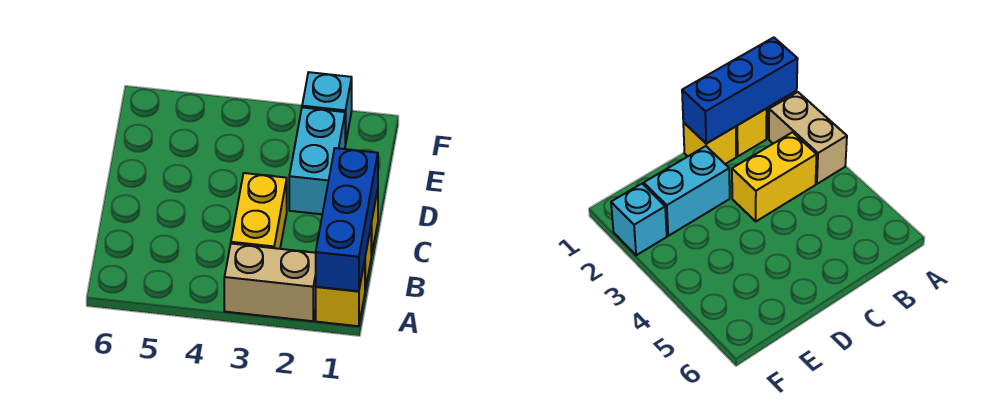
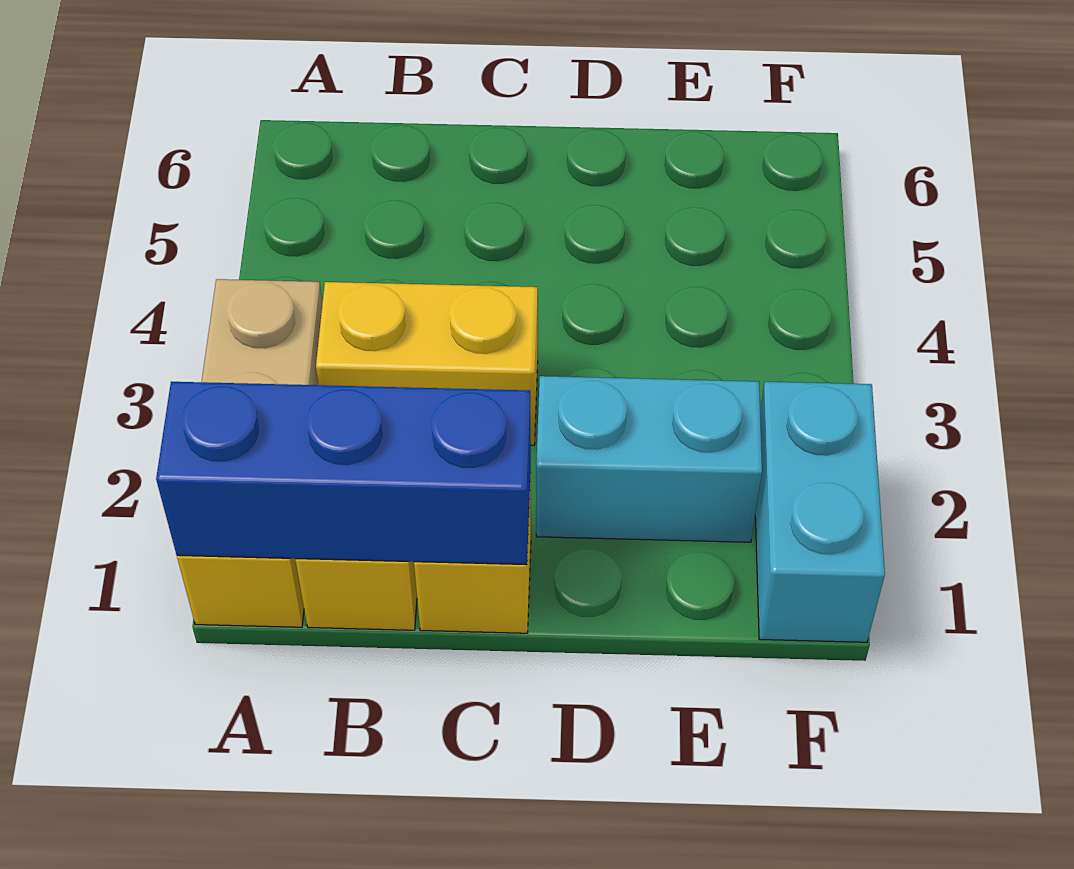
cyan brick F2 level 1 -> cyan brick F1:F2 level 1

